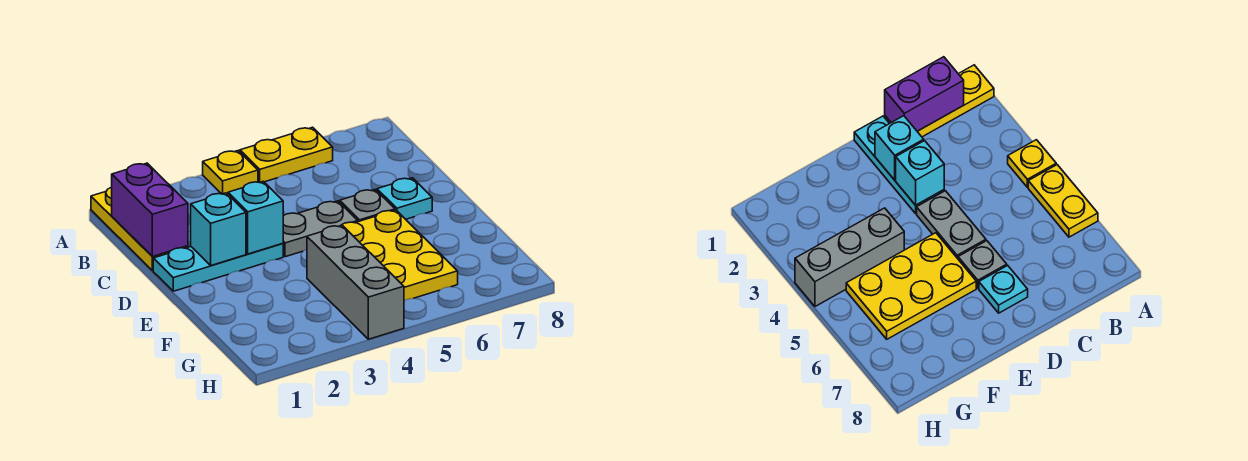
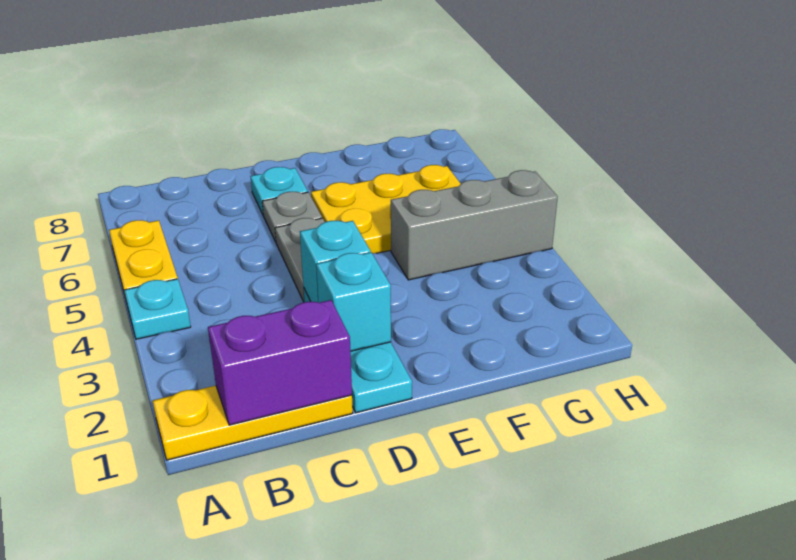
yellow plate A4 level 1 -> cyan plate A4 level 1

